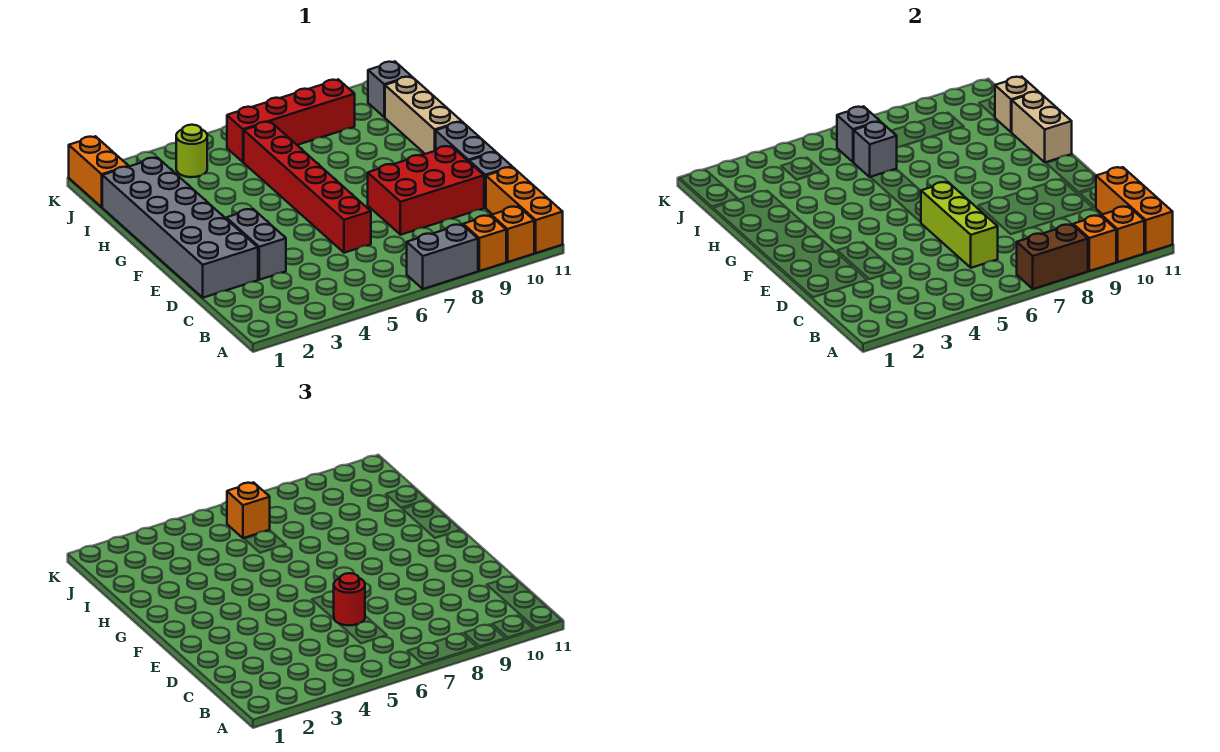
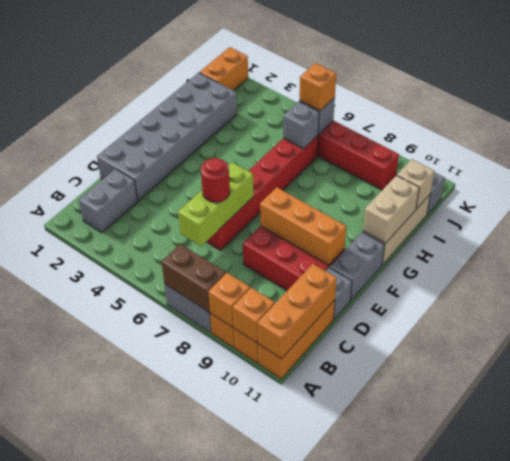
grey brick D3:E3 level 1 -> grey brick B2:C2 level 1
none -> orange brick E8:E10 level 2
lime round brick J4 level 1 -> none

